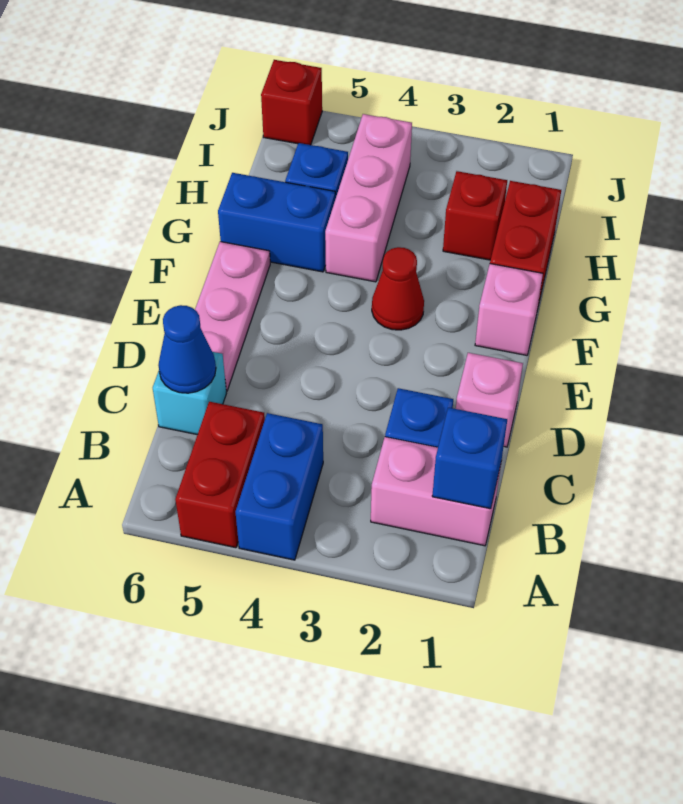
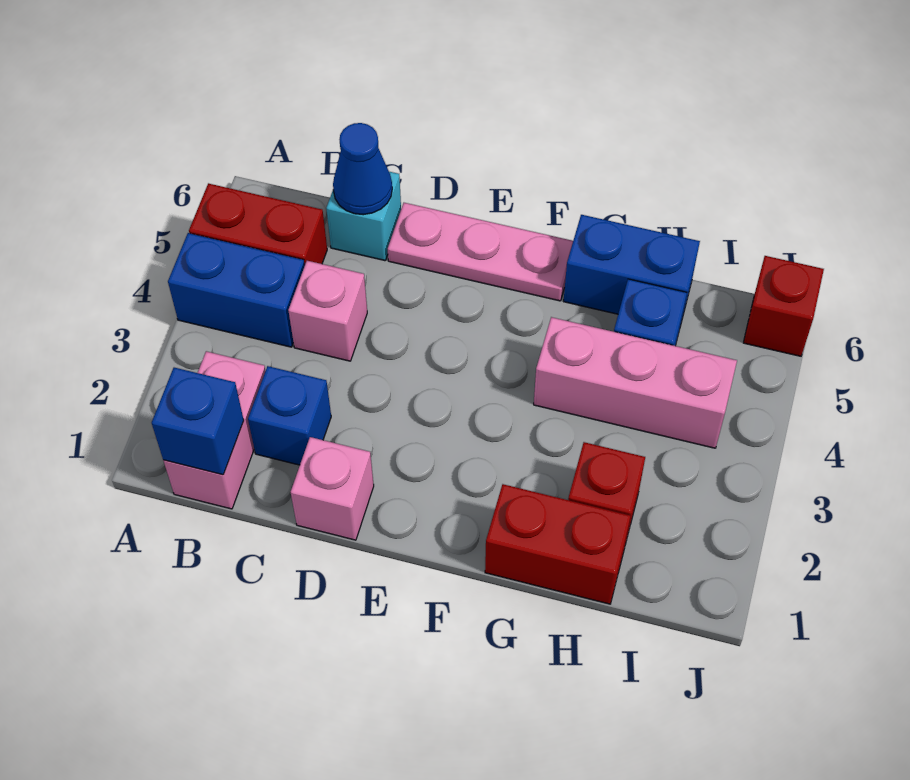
pink brick F1 level 1 -> pink brick C4 level 1
red cone F3 level 1 -> none
blue brick G5:G6 level 1 -> blue brick G6:H6 level 1

